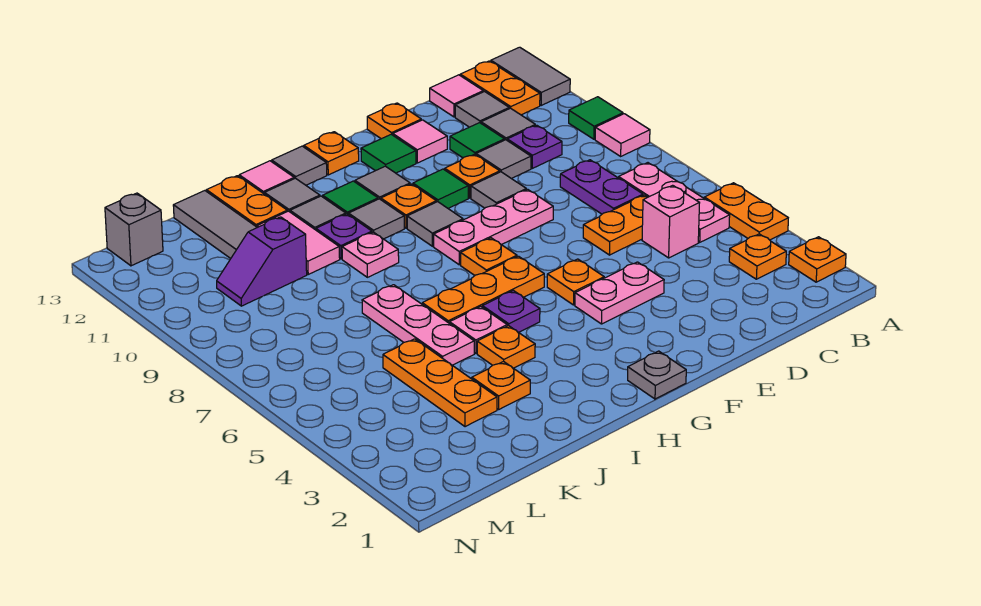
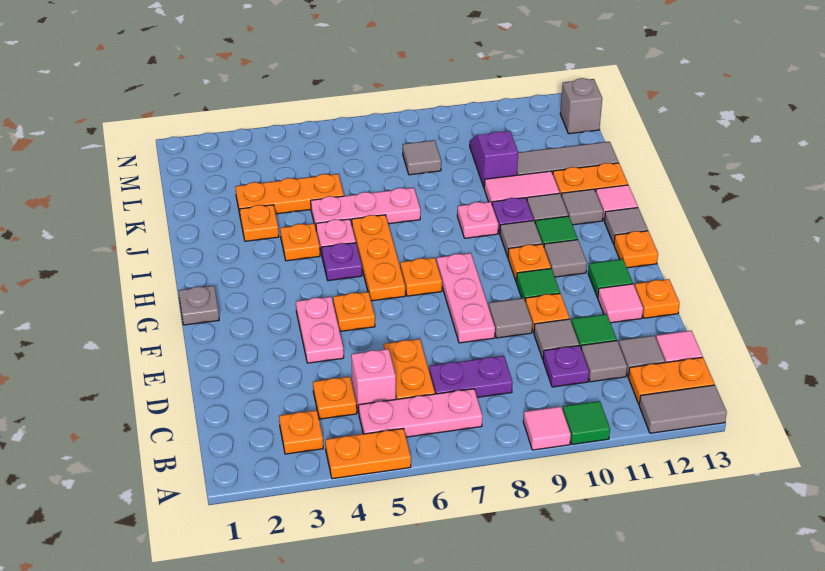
orange plate A2 level 1 -> orange plate C4 level 1
grey tile G9 level 1 -> grey tile L8 level 1

